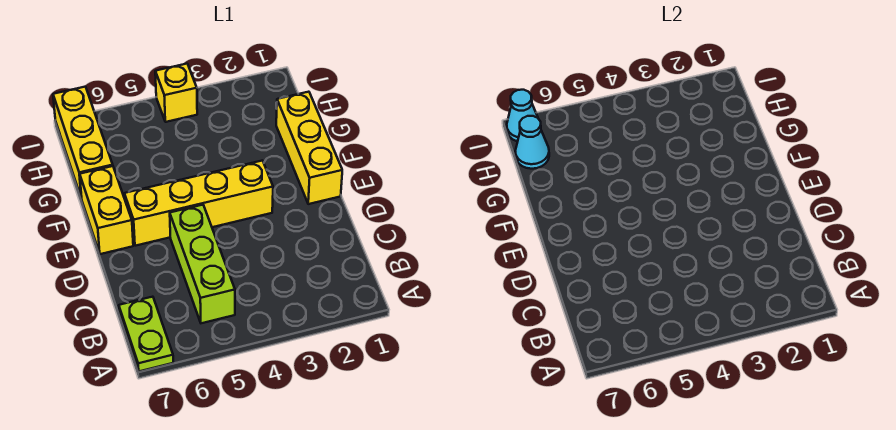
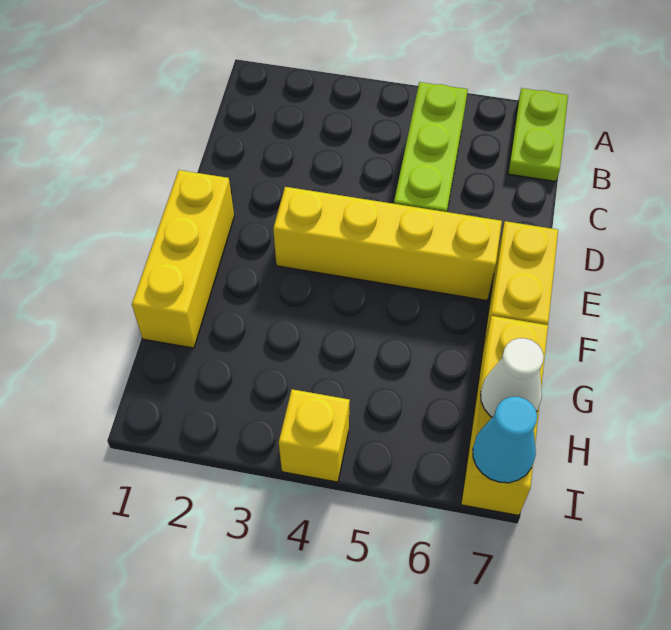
cyan cone H7 level 2 -> white cone H7 level 2

